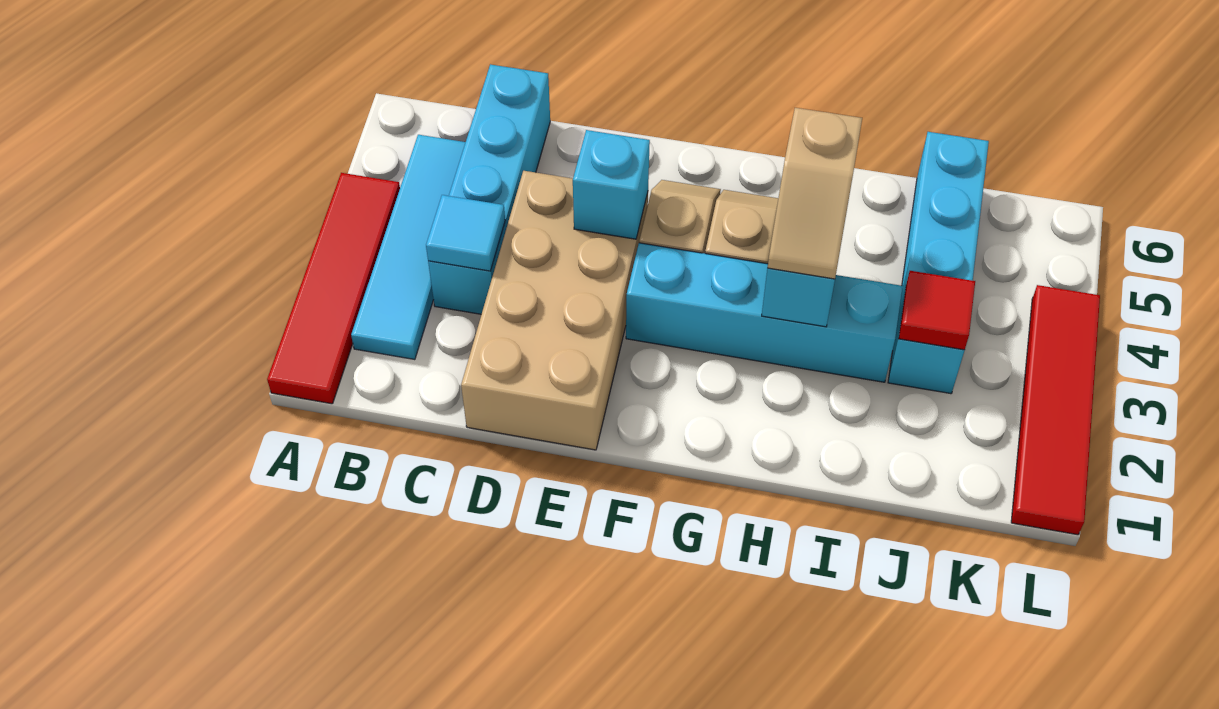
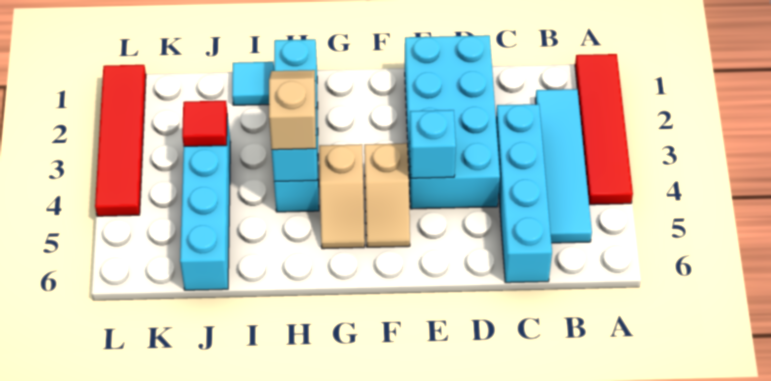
cyan tile C3 level 2 -> cyan tile I1 level 1
tan brick D1:E4 level 1 -> cyan brick D1:E4 level 1
cyan brick F3:I3 level 1 -> cyan brick H1:H4 level 1

